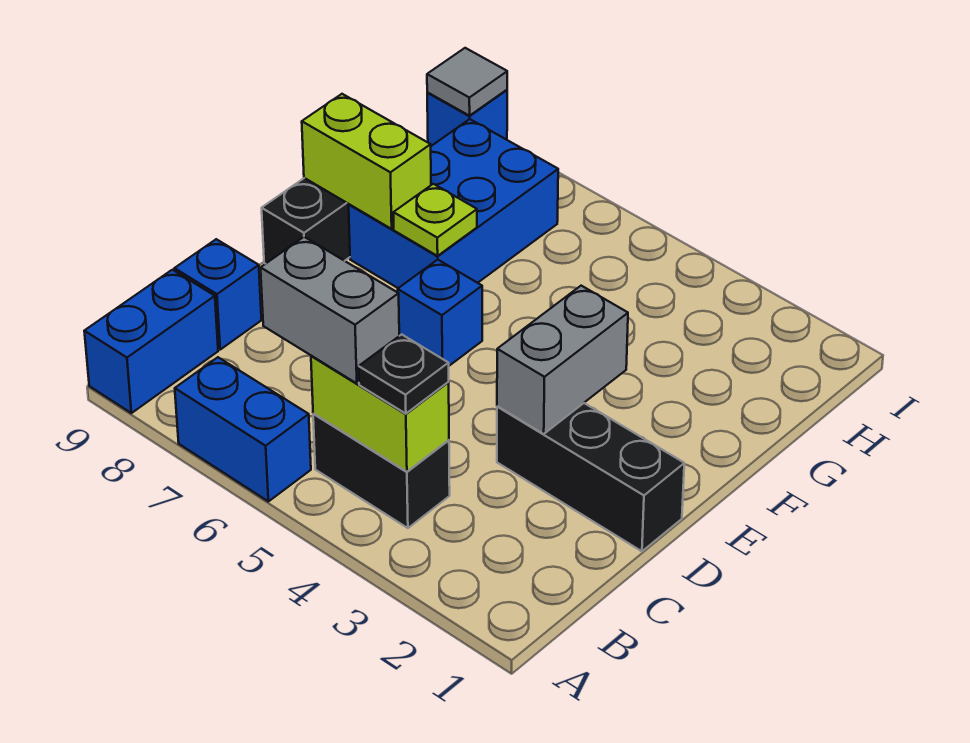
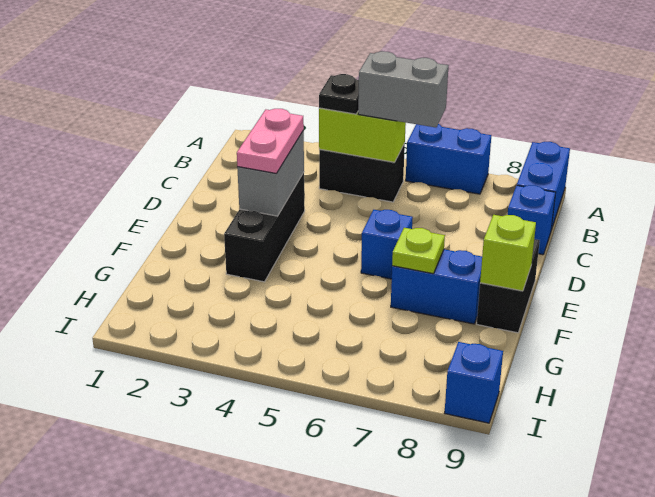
black brick D1:D3 level 1 -> black brick D3:F3 level 1
none -> pink plate D3:E3 level 3
blue brick F7:H8 level 1 -> blue brick F7:F8 level 1
lime brick F8:F9 level 2 -> lime brick F9 level 2
grey tile I9 level 2 -> none

